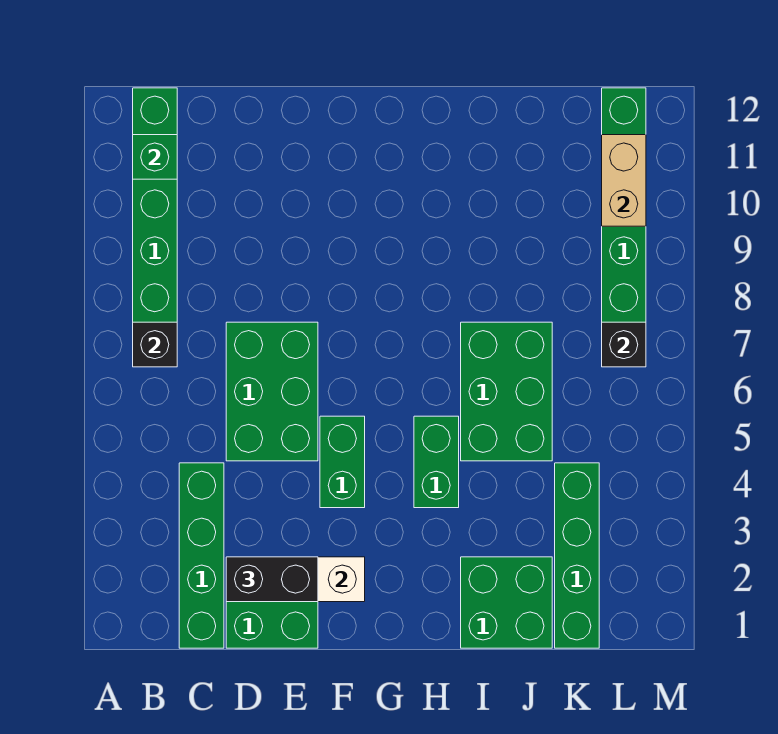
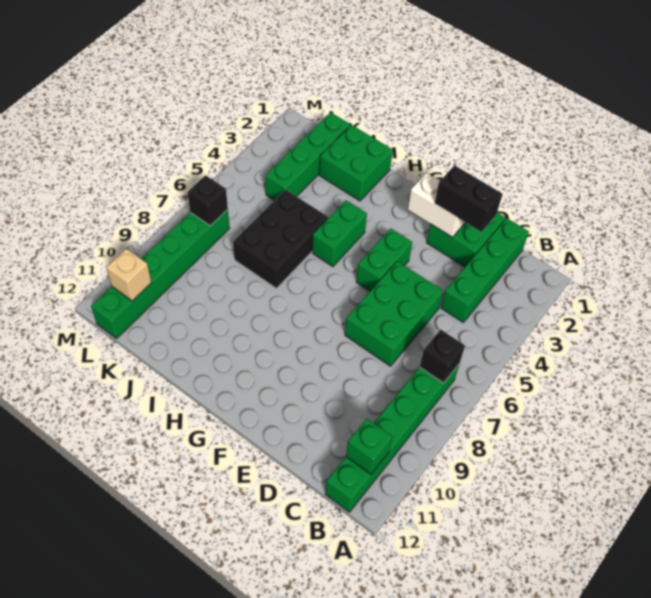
green brick I5:J7 level 1 -> black brick I5:J7 level 1
tan brick L10:L11 level 2 -> tan brick L11 level 2

